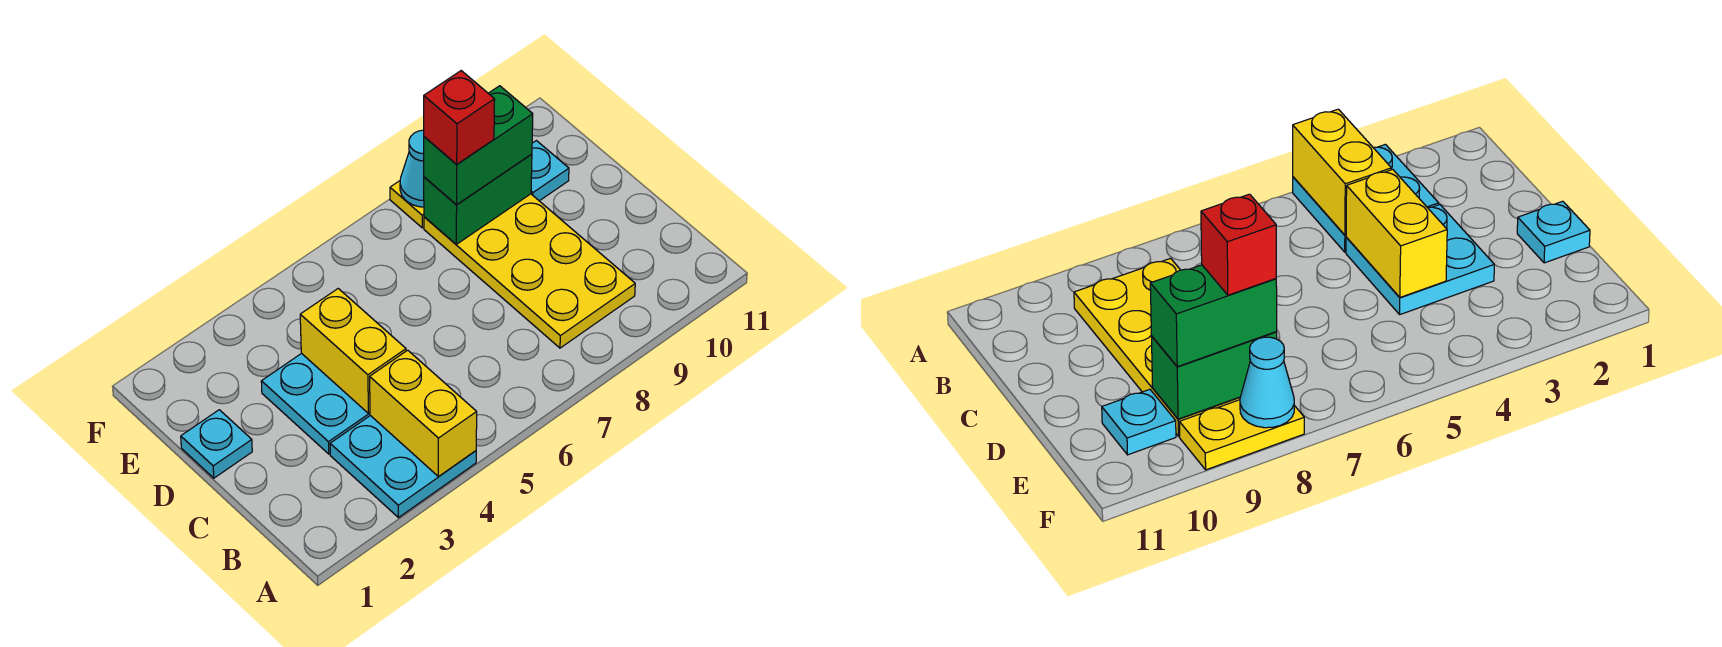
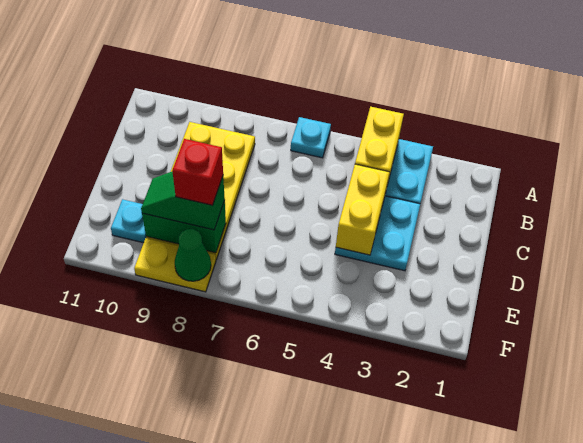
cyan plate D1 level 1 -> cyan plate A6 level 1
green brick E8:E9 level 3 -> green slope E8:E9 level 3 top 8
cyan cone F8 level 2 -> green cone F8 level 2

